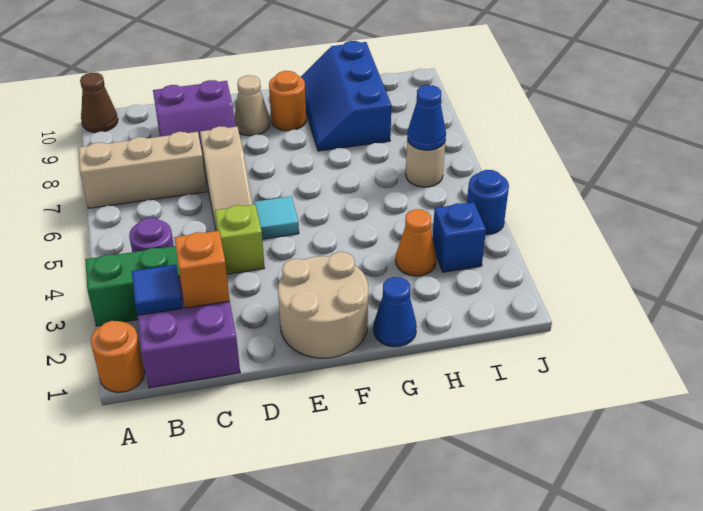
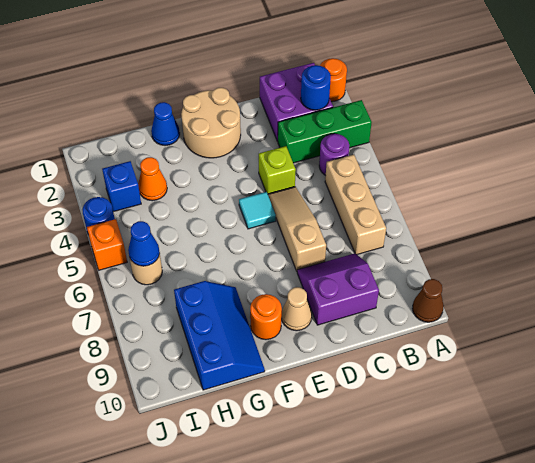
tan brick A7:C7 level 1 -> tan brick B5:B7 level 1
blue tile B2 level 2 -> blue round brick B2 level 2
orange brick C2 level 2 -> orange brick J5 level 1

